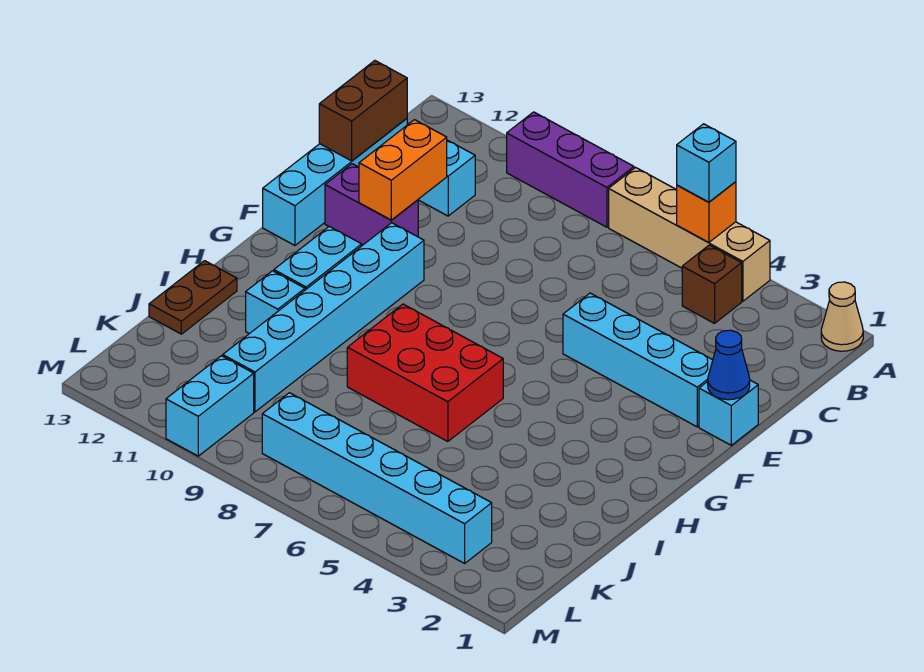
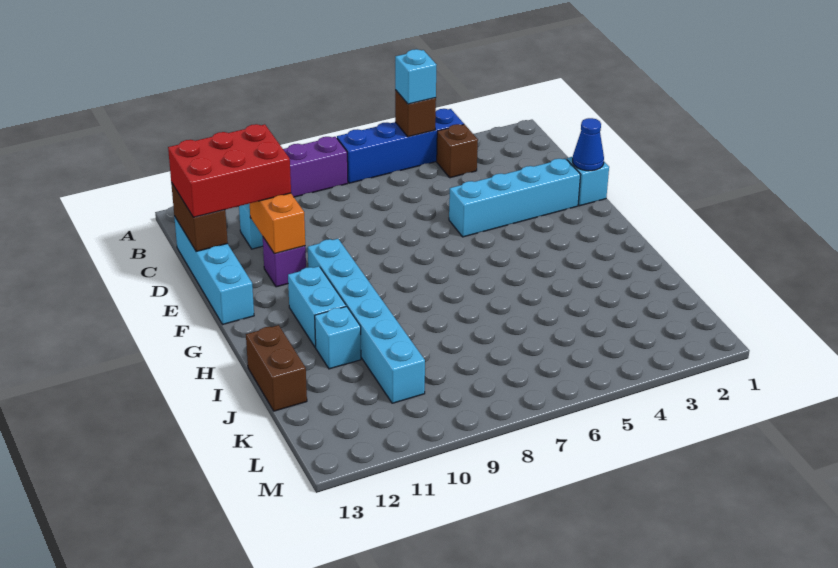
tan cone A1 level 1 -> none
tan brick A4:A7 level 1 -> blue brick A4:A7 level 1
orange brick A5 level 2 -> brown brick A5 level 2
purple brick E11:E12 level 1 -> purple brick E11 level 1
red brick H6:I8 level 1 -> red brick C11:D13 level 3
brown plate I13:J13 level 1 -> brown brick I13:J13 level 1
cyan brick L3:L8 level 1 -> none
cyan brick L10:M10 level 1 -> none

